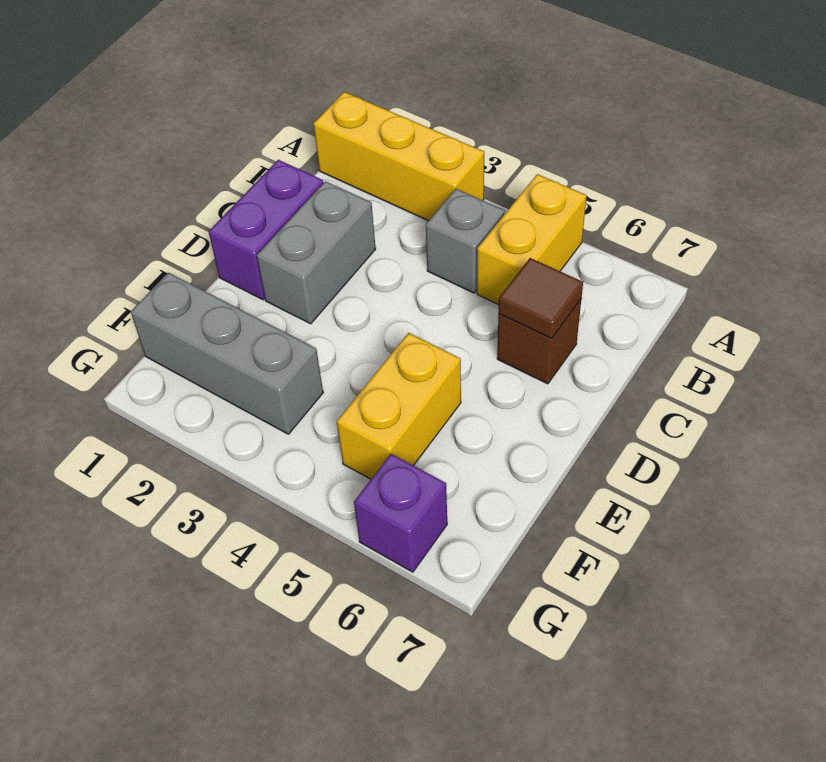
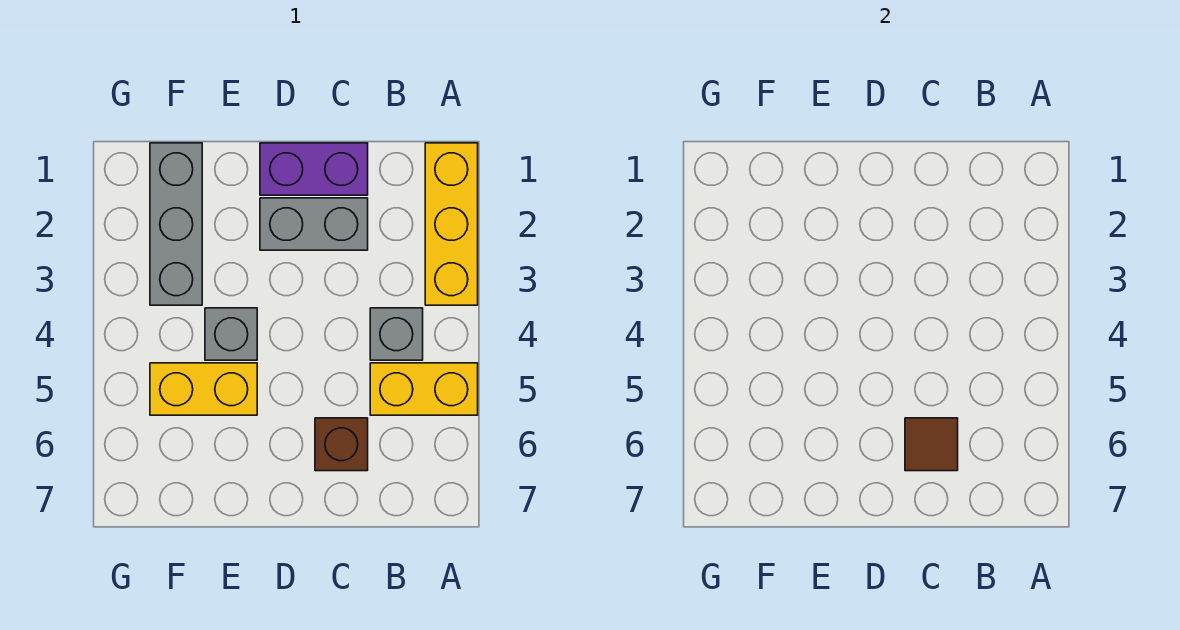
none -> grey brick E4 level 1
purple brick G6 level 1 -> none

